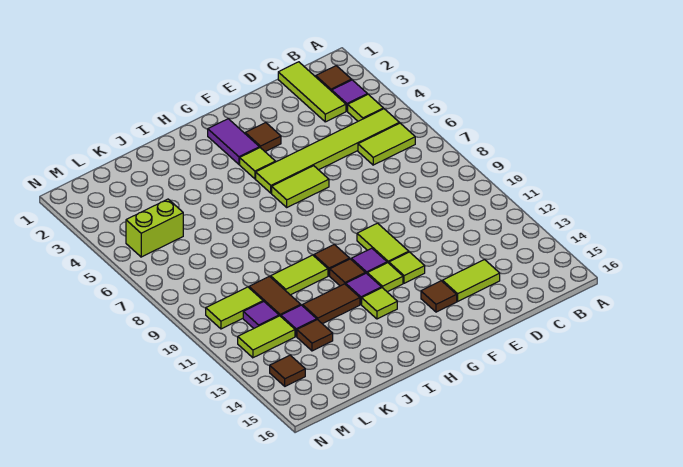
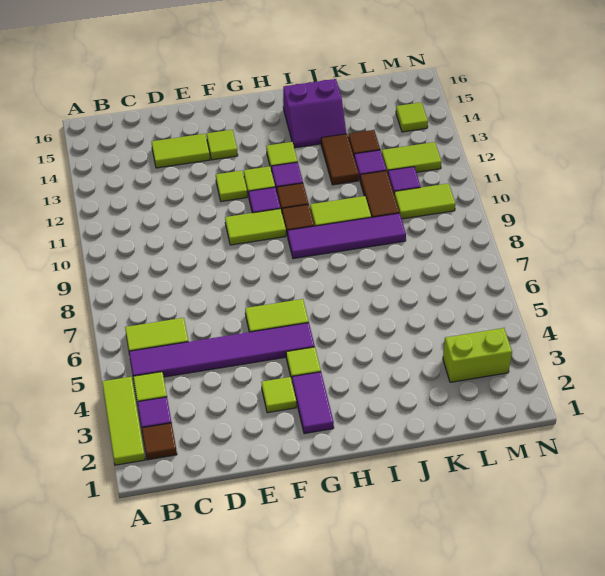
lime tile B5:G5 level 1 -> purple tile B5:G5 level 1
lime tile C1:C3 level 1 -> lime tile A2:A4 level 1
brown tile F3 level 1 -> lime tile F3 level 1
lime tile F10:F11 level 1 -> lime tile F10:G10 level 1
brown tile F14 level 1 -> lime tile F14 level 1
none -> purple tile H9:K9 level 1
brown tile I12:J12 level 1 -> brown tile J12:J13 level 1
none -> purple slope I14:J15 level 1 top 15
lime brick L5:M5 level 1 -> lime brick L3:M3 level 1
brown tile M14 level 1 -> lime tile M14 level 1

